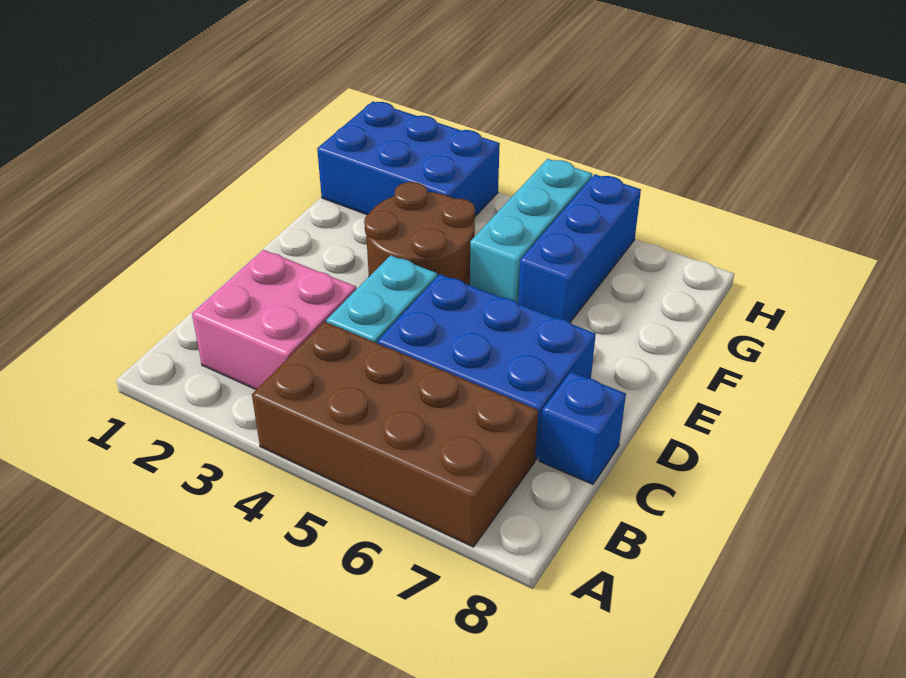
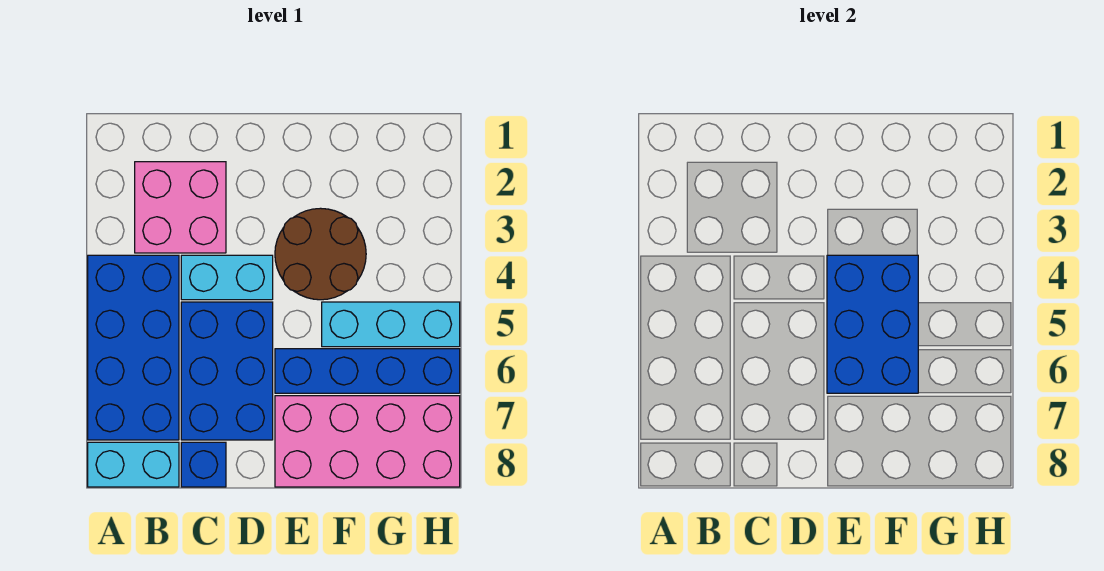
brown brick A4:B7 level 1 -> blue brick A4:B7 level 1
none -> cyan brick A8:B8 level 1
none -> pink brick E7:H8 level 1
blue brick F6:H6 level 1 -> blue brick E6:H6 level 1
blue brick G1:H3 level 1 -> blue brick E4:F6 level 2

